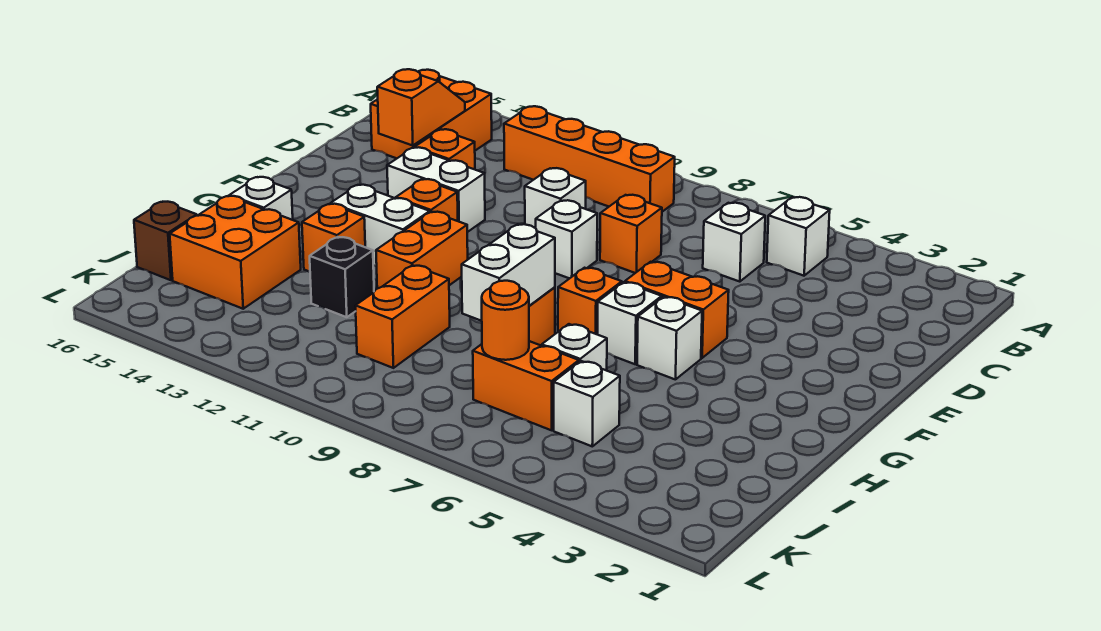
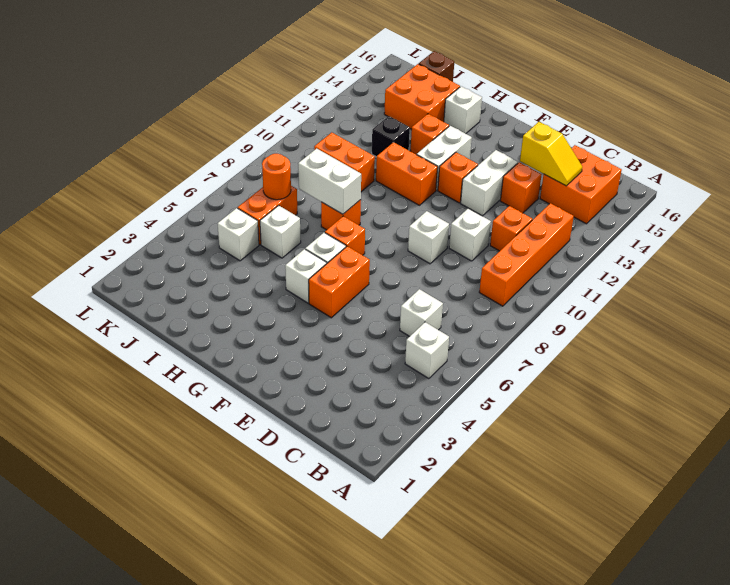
orange slope C14:D14 level 2 top D -> yellow slope C14:D14 level 2 top D
orange brick D8 level 1 -> orange brick C11 level 1

